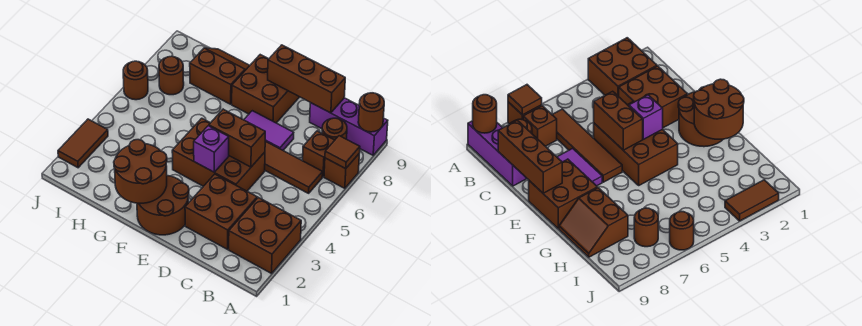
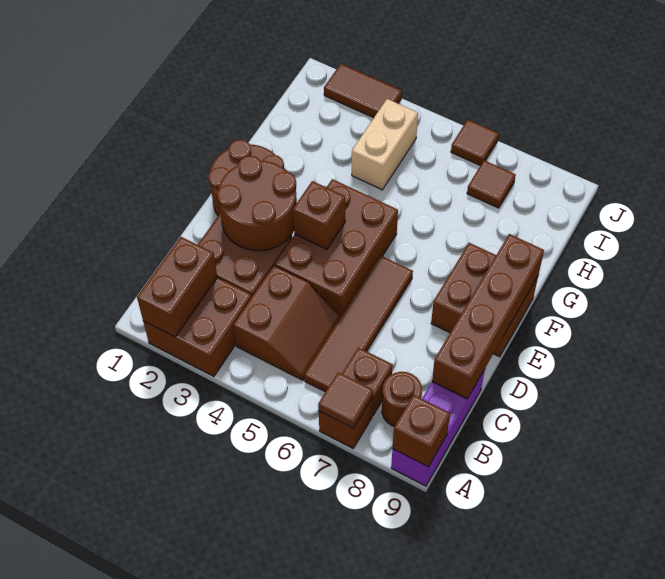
brown round brick A9 level 2 -> brown brick A9 level 2
brown brick C9:E9 level 2 -> brown brick C9:F9 level 2
brown brick D5:E5 level 2 -> brown brick A2:B2 level 2
purple tile D7:E7 level 1 -> none
purple brick E4 level 2 -> brown brick E4 level 2
brown round brick F1:G2 level 2 -> brown round brick D2:E3 level 2
brown slope G8:H9 level 1 top 8 -> brown slope B4:C5 level 1 top 4
none -> tan brick H4:I4 level 1
brown round brick I7 level 1 -> brown tile I7 level 1
brown round brick J6 level 1 -> brown tile J6 level 1

